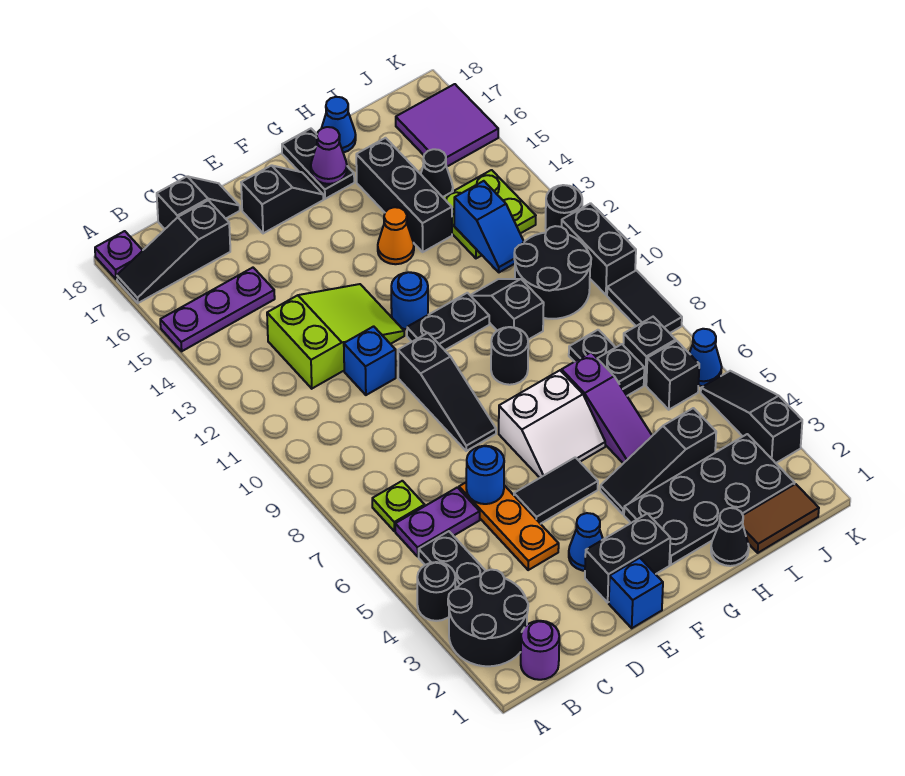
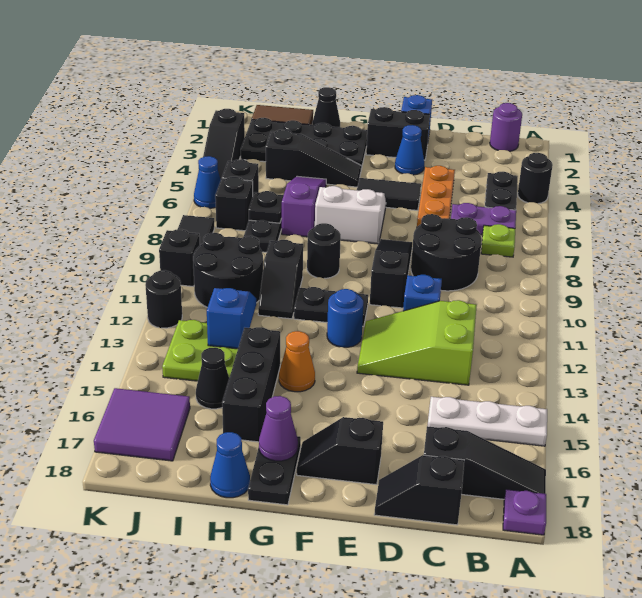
black round brick A2:B3 level 1 -> black round brick C8:D9 level 1
purple plate A15:C15 level 1 -> white plate A15:C15 level 1
blue round brick D6 level 2 -> none
black brick K10:K11 level 1 -> black brick K10 level 1

